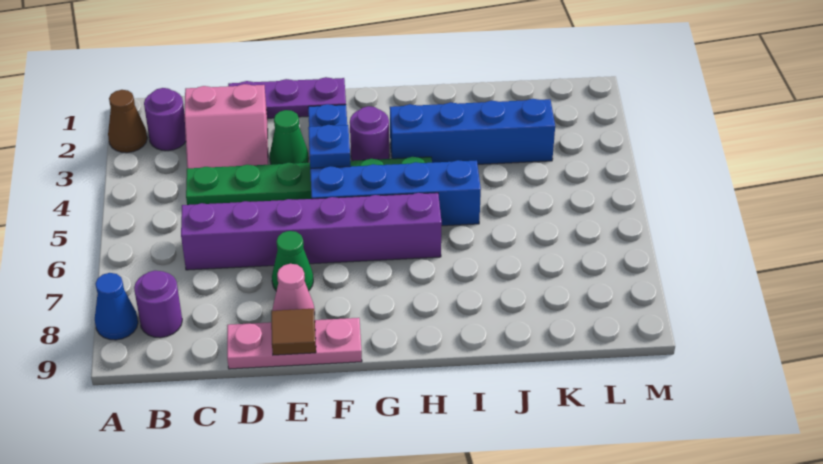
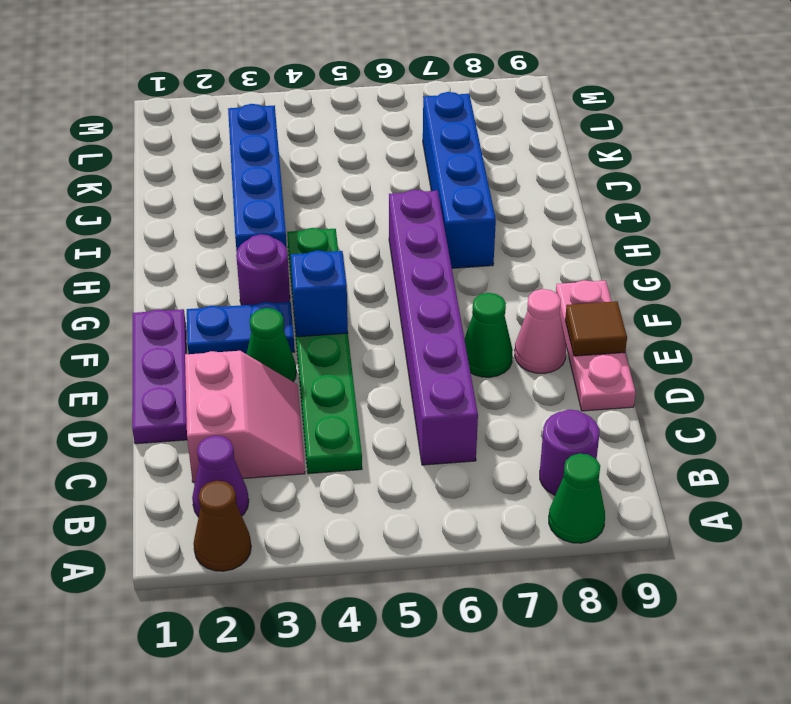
blue cone A8 level 1 -> green cone A8 level 1
purple round brick B2 level 1 -> purple cone B2 level 1
blue brick F5:I5 level 1 -> blue brick H7:K7 level 1

